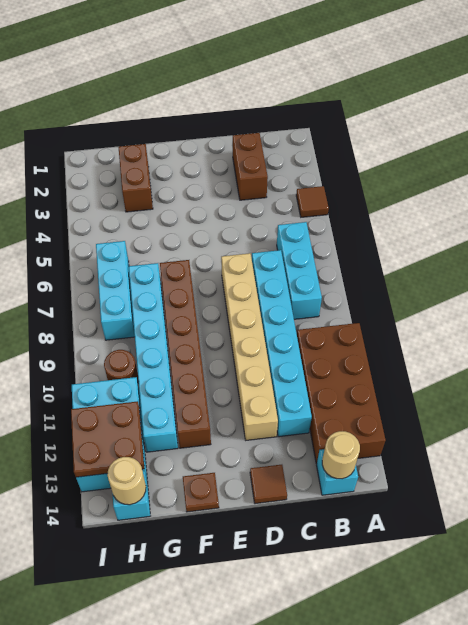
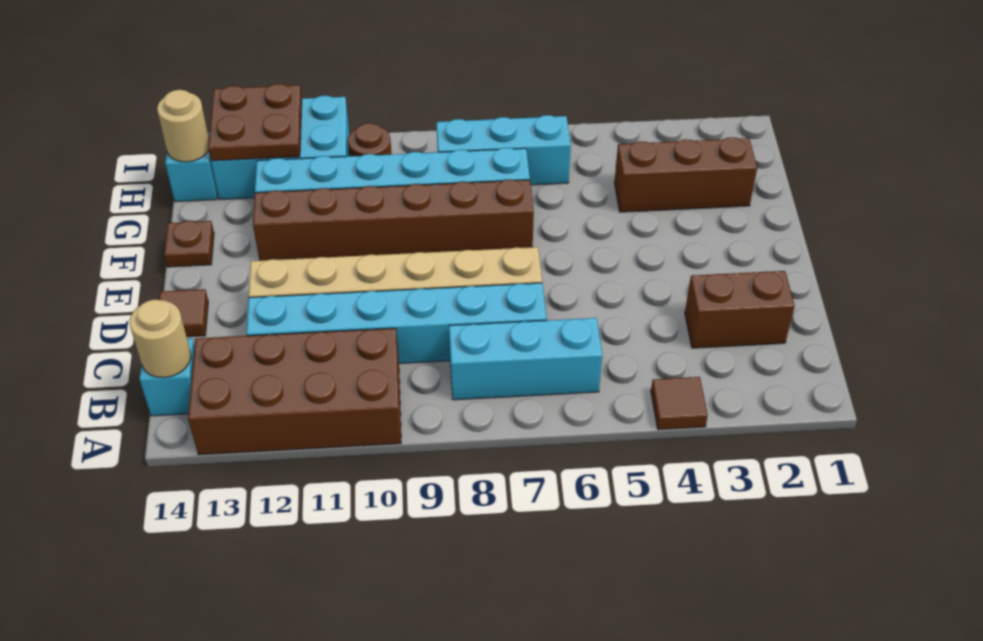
brown brick G2:G3 level 1 -> brown brick G2:G4 level 1

